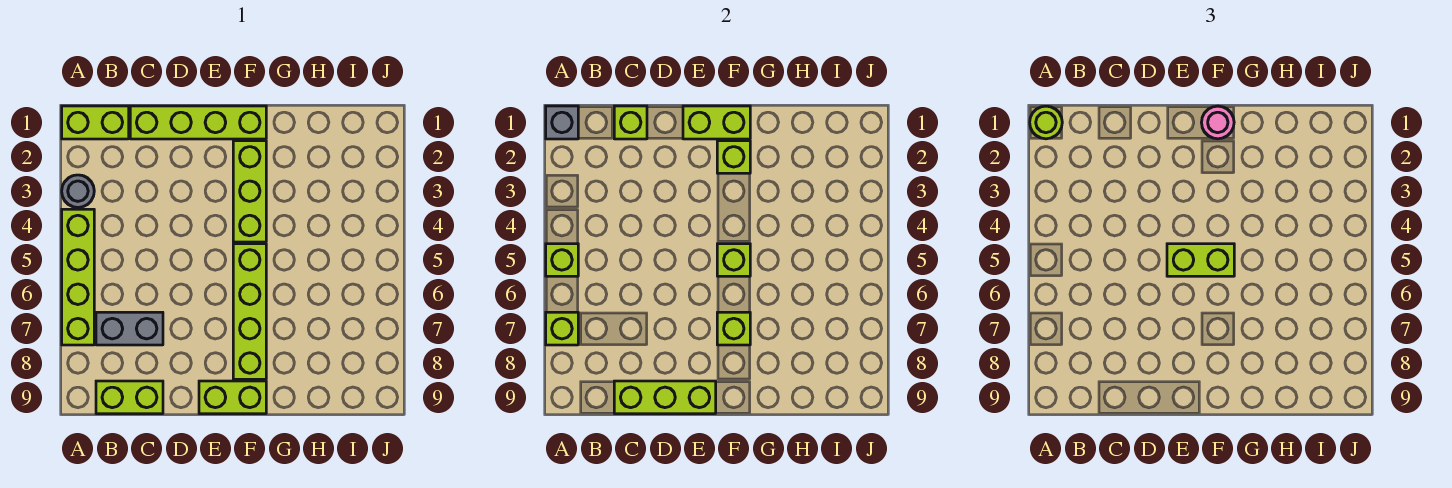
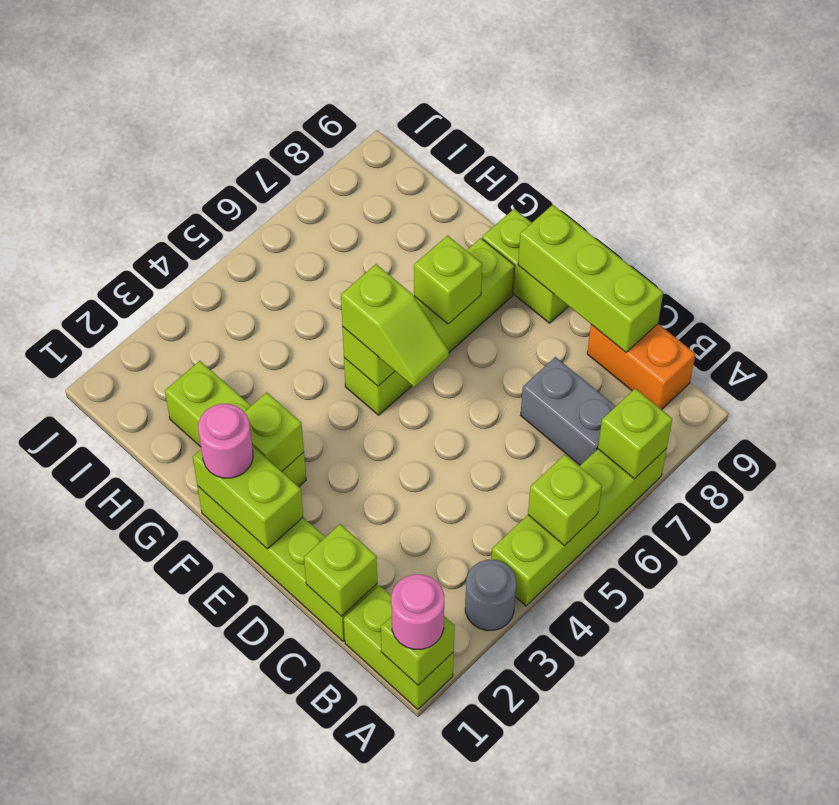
grey brick A1 level 2 -> lime brick A1 level 2
lime round brick A1 level 3 -> pink round brick A1 level 3
lime brick B9:C9 level 1 -> orange brick B9:C9 level 1
lime brick E5:F5 level 3 -> lime slope E5:F5 level 3 top F
lime brick F2:F4 level 1 -> lime brick F2:H2 level 1

